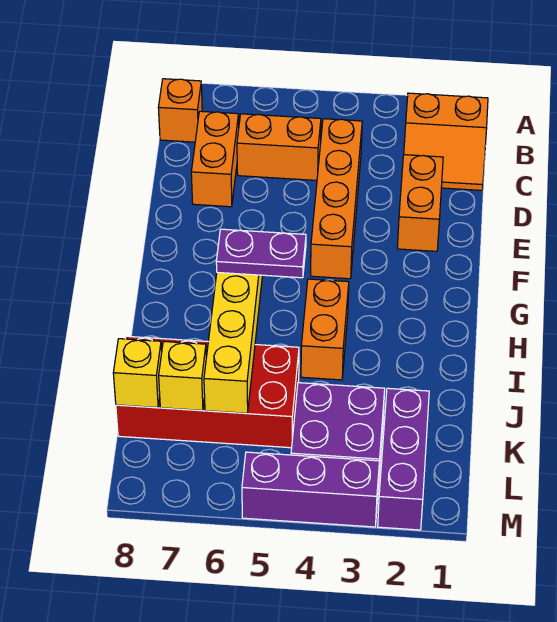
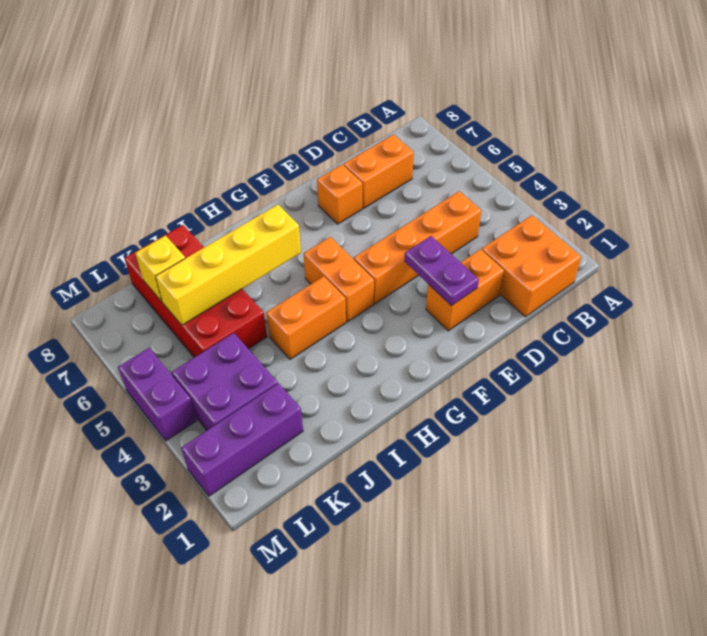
orange slope B1:C2 level 1 top B -> orange brick B1:C2 level 1
orange brick B8 level 1 -> orange brick E7 level 1
orange brick C5:C6 level 1 -> orange brick G4:G5 level 1
purple plate H5:H6 level 3 -> purple plate E2:E3 level 2
yellow brick K8 level 2 -> none
purple brick M3:M5 level 1 -> purple brick M4:M5 level 1

